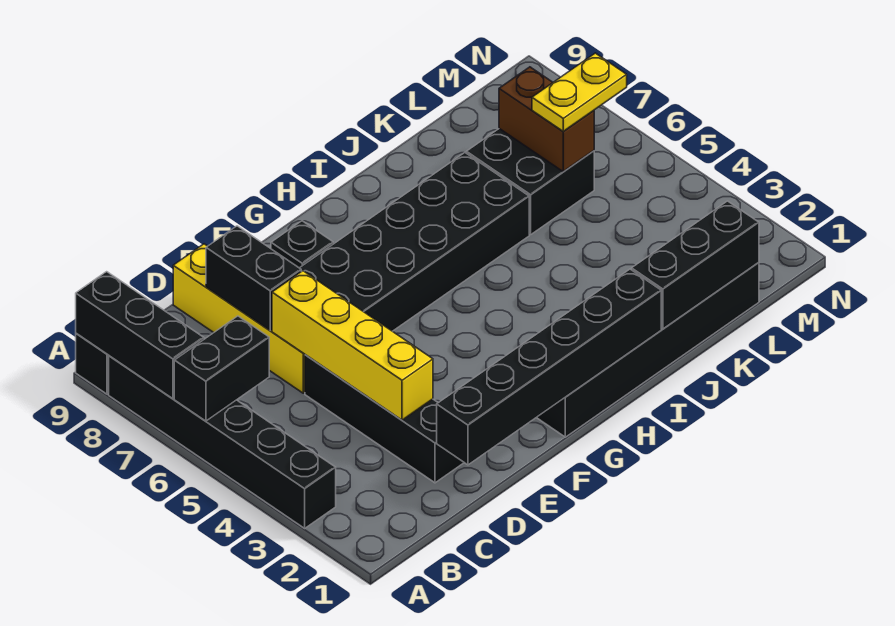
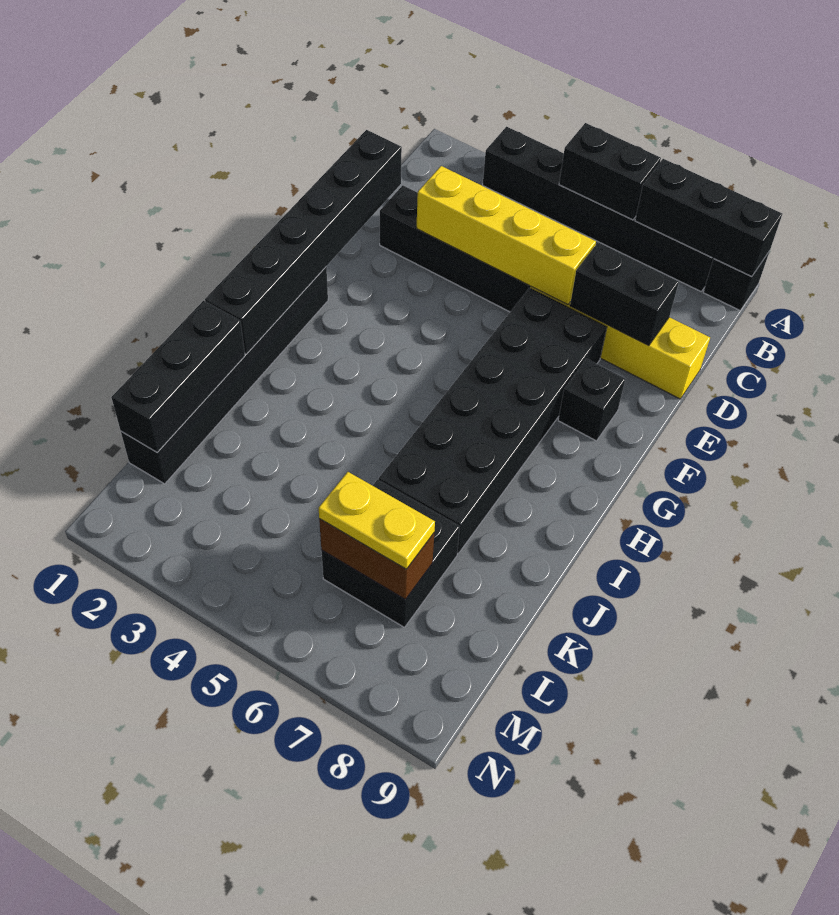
black brick A6:B6 level 2 -> black brick A5:A6 level 2
yellow plate L6:M6 level 3 -> yellow plate L6:L7 level 3

